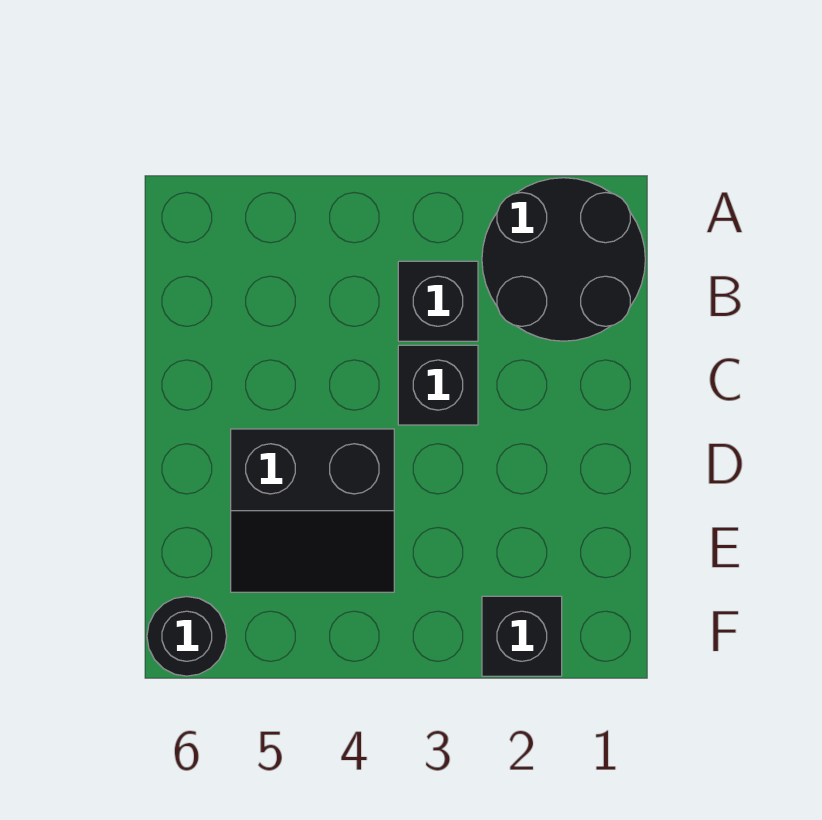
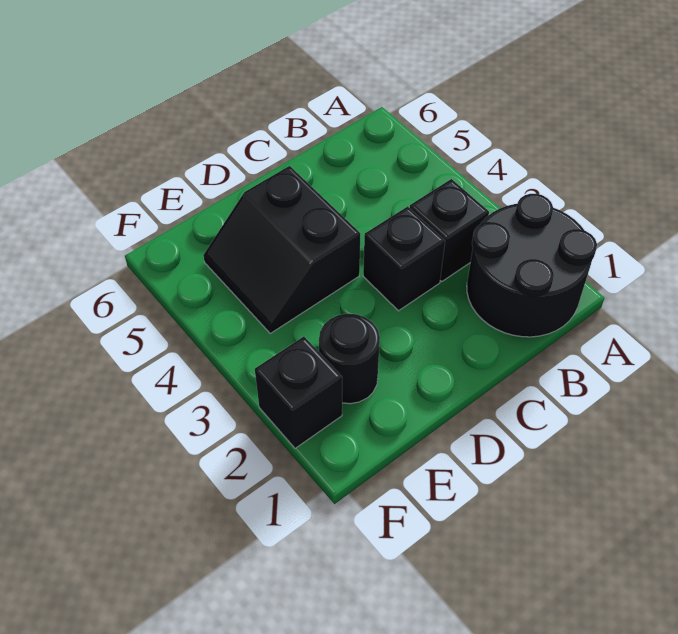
black round brick F6 level 1 -> black round brick E2 level 1

